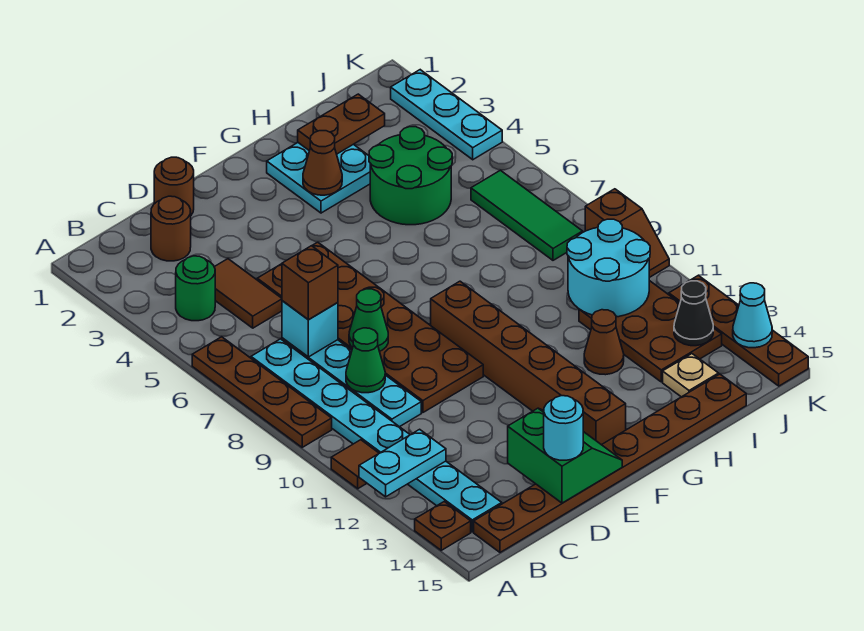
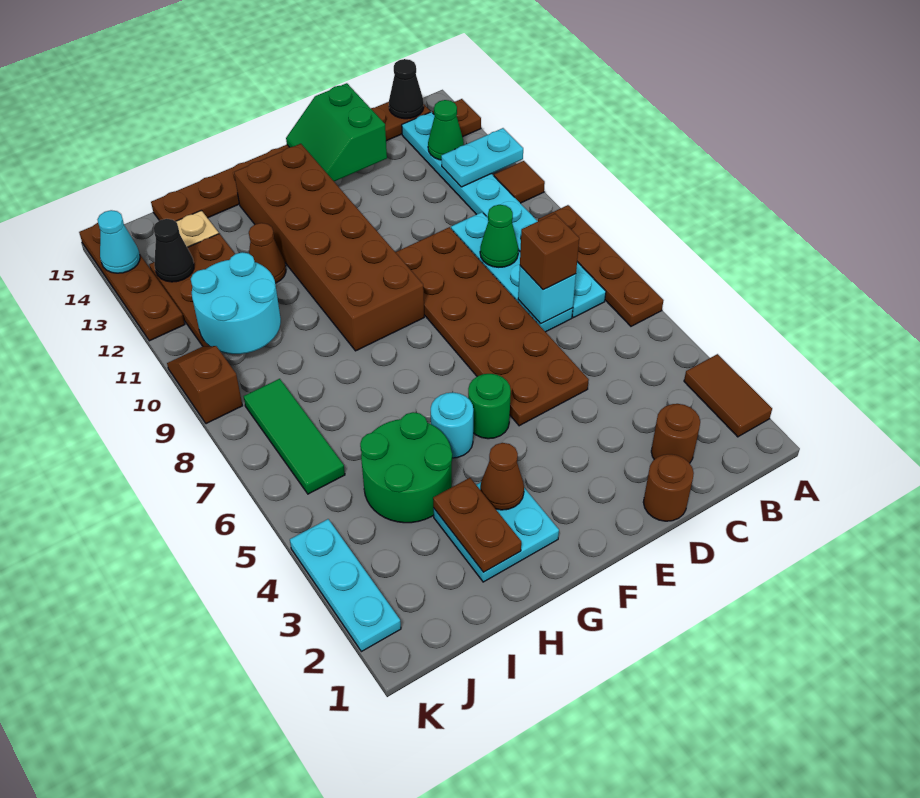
green round brick B4 level 1 -> green round brick F5 level 1
none -> black cone B15 level 2
brown tile C4:C5 level 1 -> brown tile A2:A3 level 1
green cone D8 level 2 -> green cone B13 level 2
cyan round brick D15 level 3 -> cyan round brick G5 level 1
brown brick F9:F14 level 1 -> brown brick F9:G14 level 1
brown plate H2:I2 level 2 -> brown plate H2:H3 level 2

